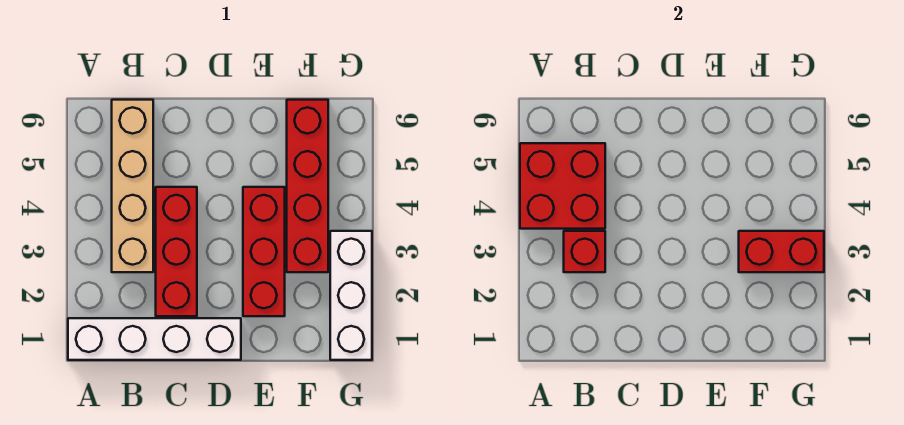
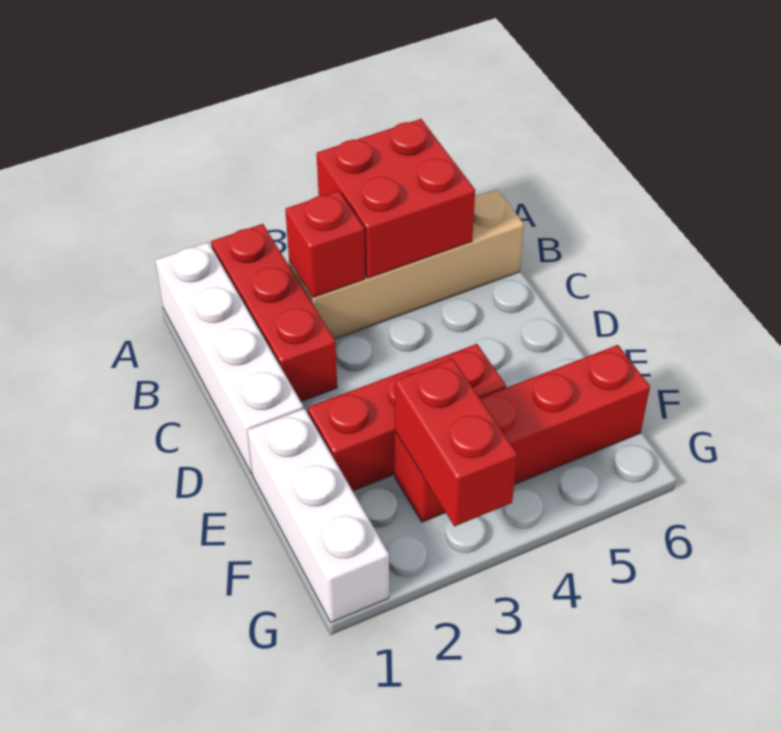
red brick C2:C4 level 1 -> red brick A2:C2 level 1
white brick G1:G3 level 1 -> white brick E1:G1 level 1

